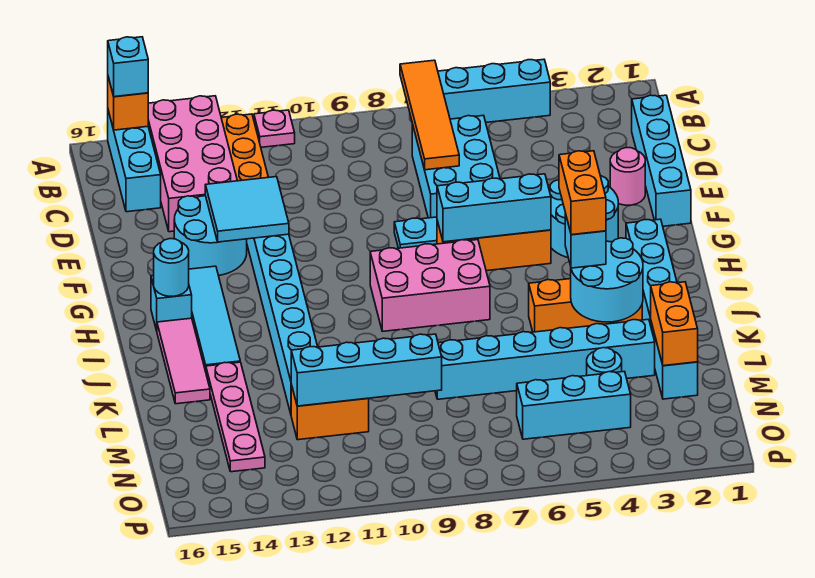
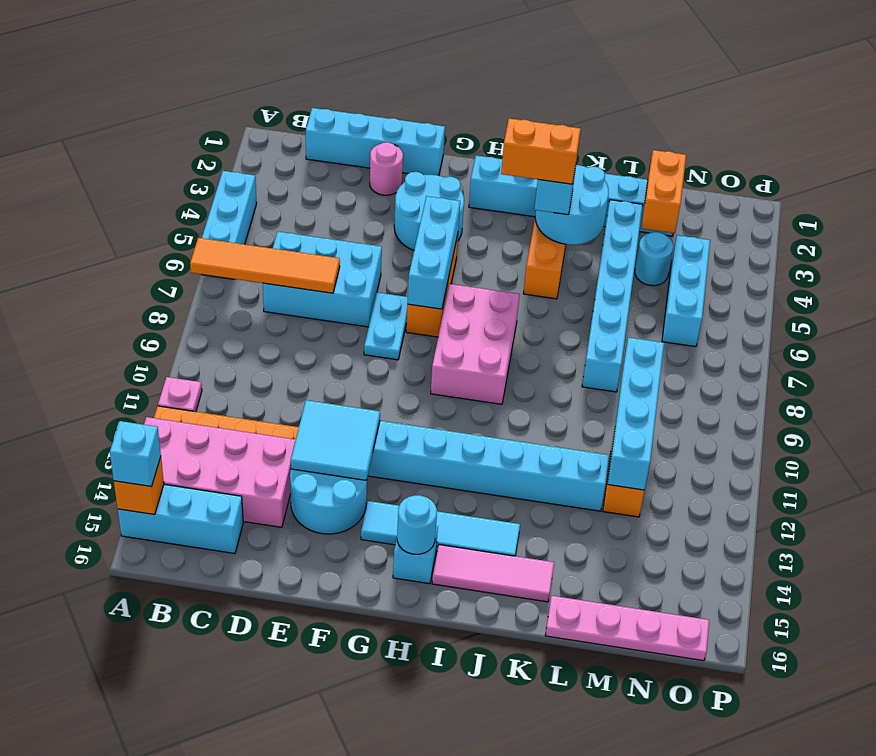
pink plate K14:N14 level 1 -> pink plate L16:O16 level 1
orange brick L2:M2 level 2 -> orange brick M2:M3 level 2

